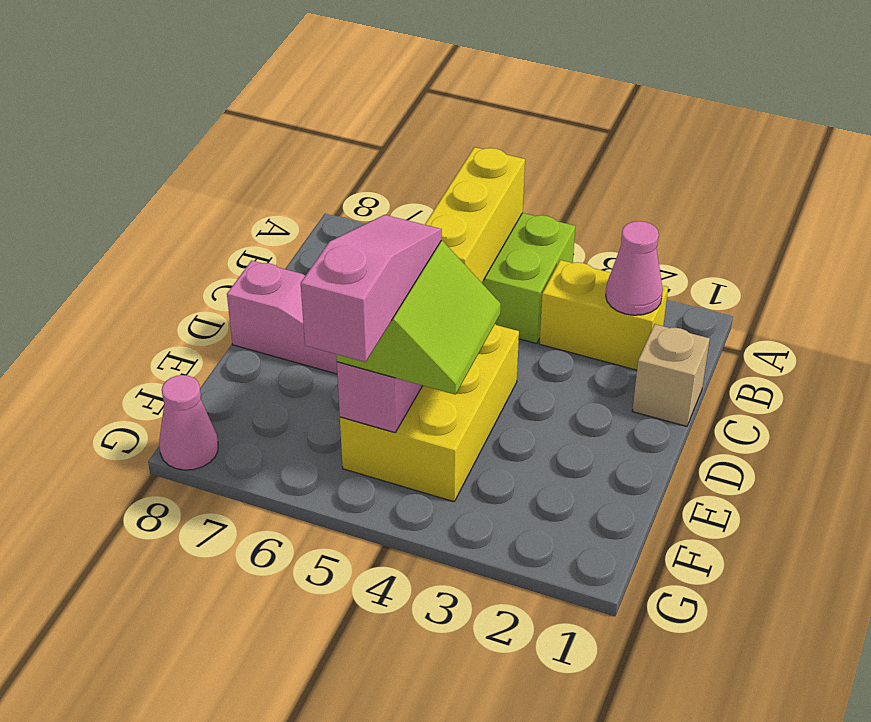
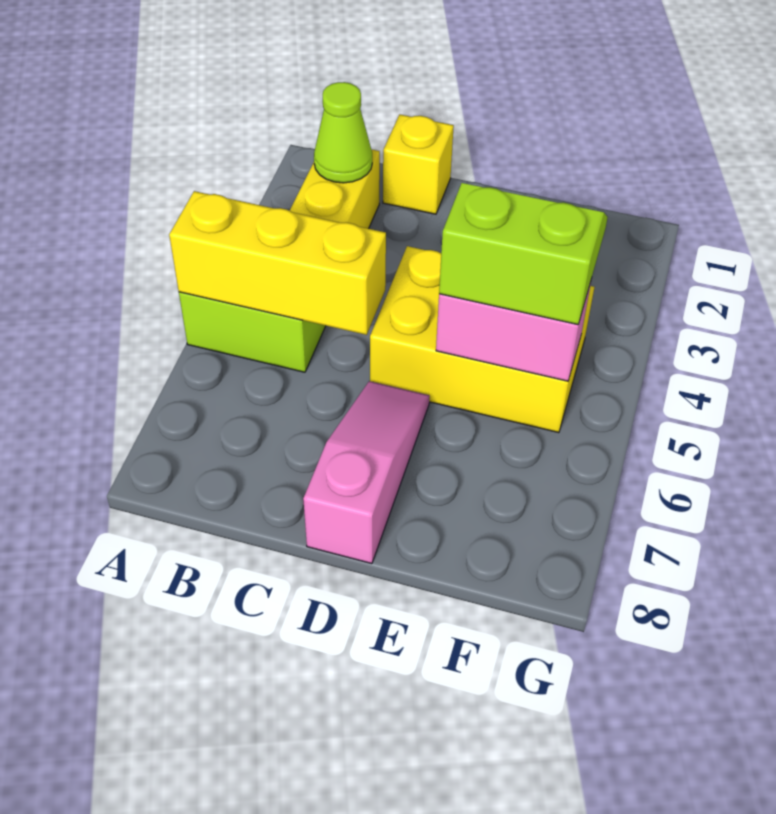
pink cone B2 level 2 -> lime cone B2 level 2
tan brick C1 level 1 -> yellow brick C1 level 1
pink slope E5:G5 level 4 top G -> none
pink cone G8 level 1 -> none

